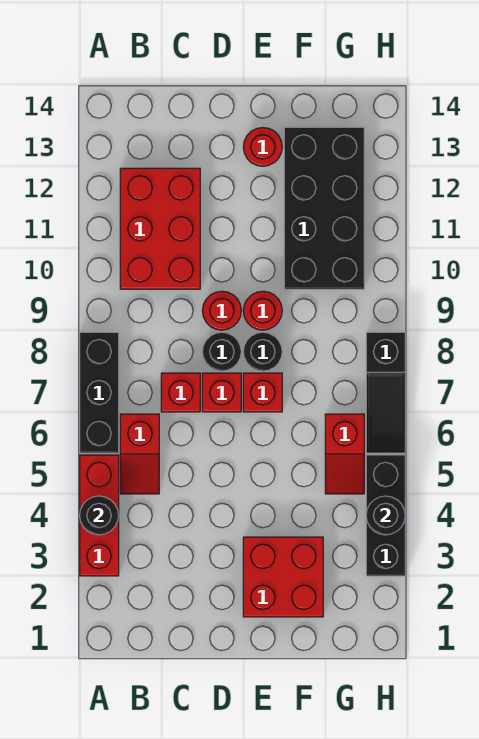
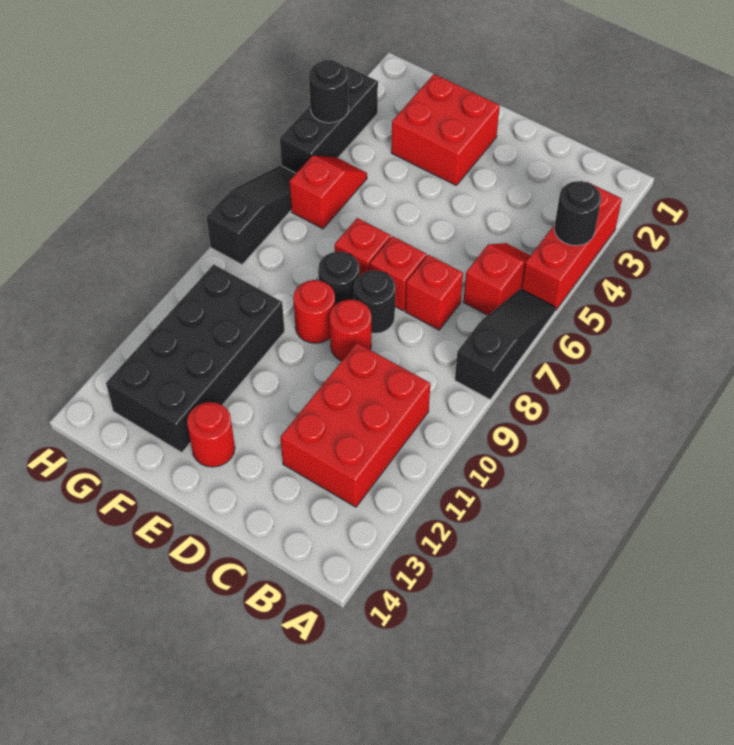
black brick A6:A8 level 1 -> black slope A6:A8 level 1 top 8

